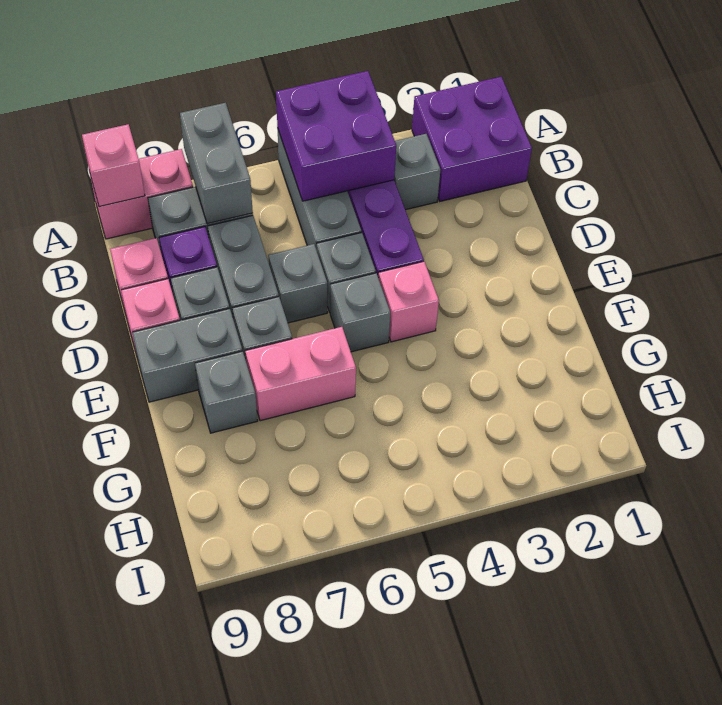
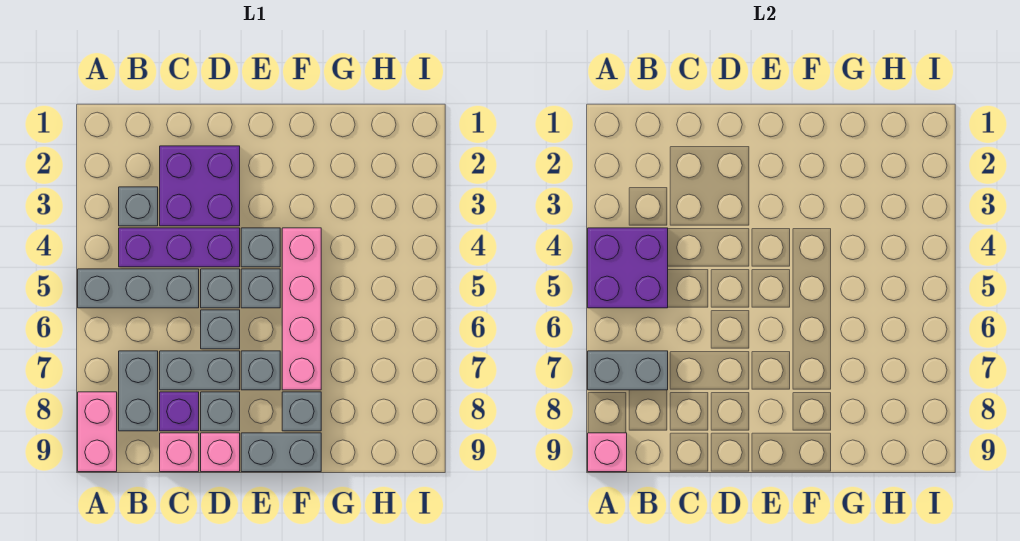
purple brick A1:B2 level 1 -> purple brick C2:D3 level 1
pink brick E4 level 1 -> grey brick E4 level 1
grey brick E8:E9 level 1 -> grey brick E9:F9 level 1
pink brick F6:F7 level 1 -> pink brick F4:F7 level 1

